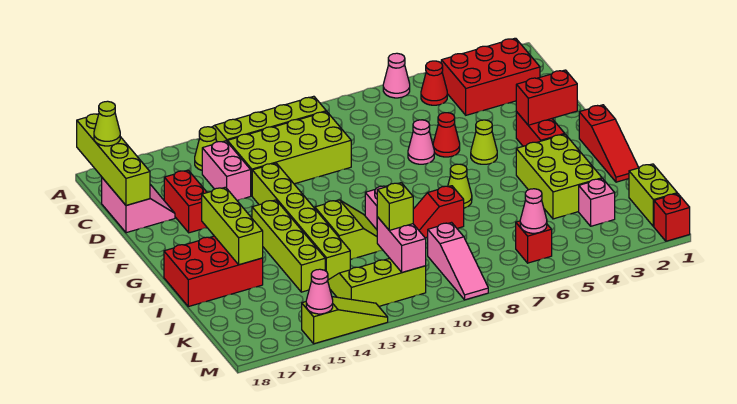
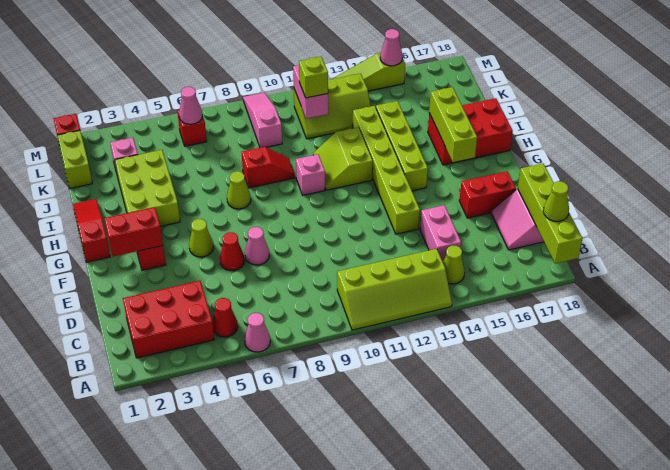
lime brick C10:D13 level 1 -> none
red brick D16:E16 level 1 -> red brick E16:E17 level 1

